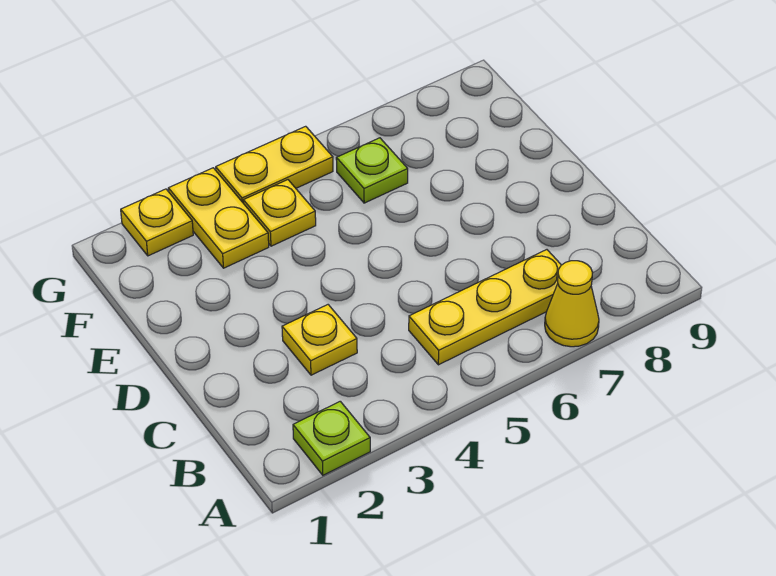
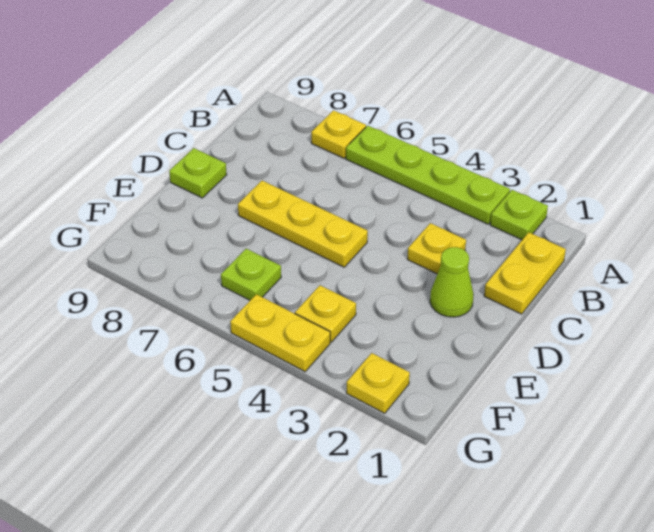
none -> lime plate A3:A6 level 1
yellow cone A7 level 1 -> yellow plate A7 level 1
yellow plate B5:B7 level 1 -> yellow plate D5:D7 level 1
none -> lime cone D2 level 1
none -> lime plate D9 level 1
yellow plate F3:G3 level 1 -> yellow plate B1:C1 level 1

